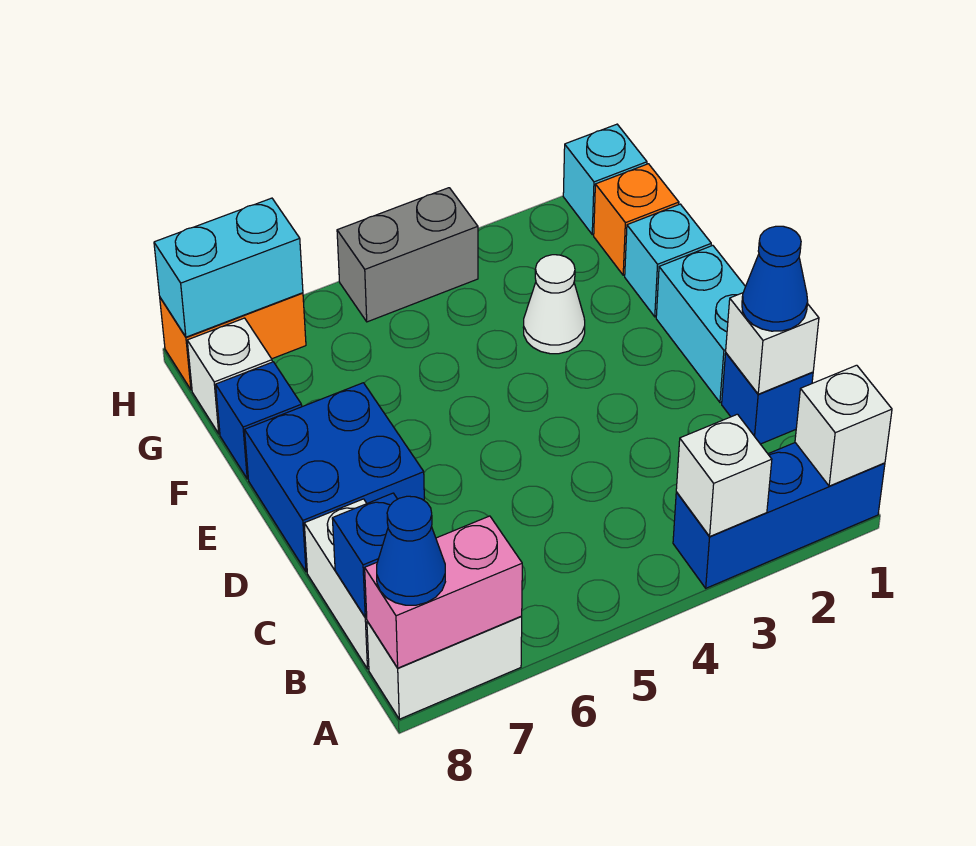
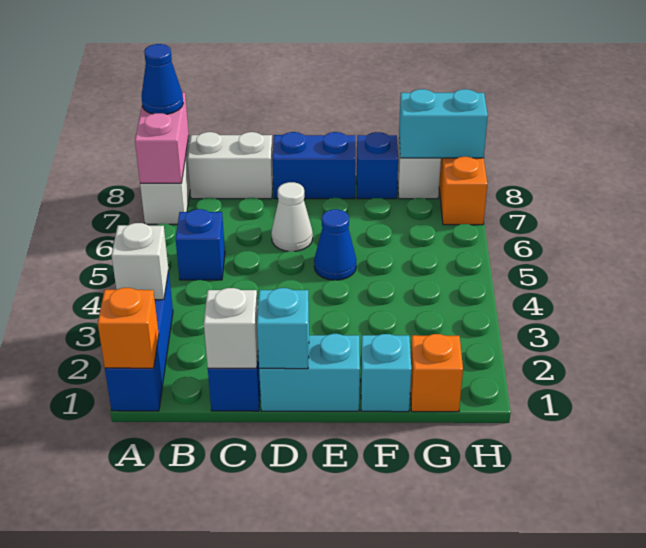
white brick A1 level 2 -> orange brick A1 level 2
blue brick B8 level 2 -> blue brick B5 level 1
blue cone C1 level 3 -> blue cone E5 level 1
blue brick D7:E8 level 1 -> blue brick D8:E8 level 1
white cone F3 level 1 -> white cone D6 level 1
cyan brick H1 level 1 -> cyan brick D1 level 2
grey brick H4:H5 level 1 -> none
cyan brick H7:H8 level 2 -> cyan brick G8:H8 level 2

